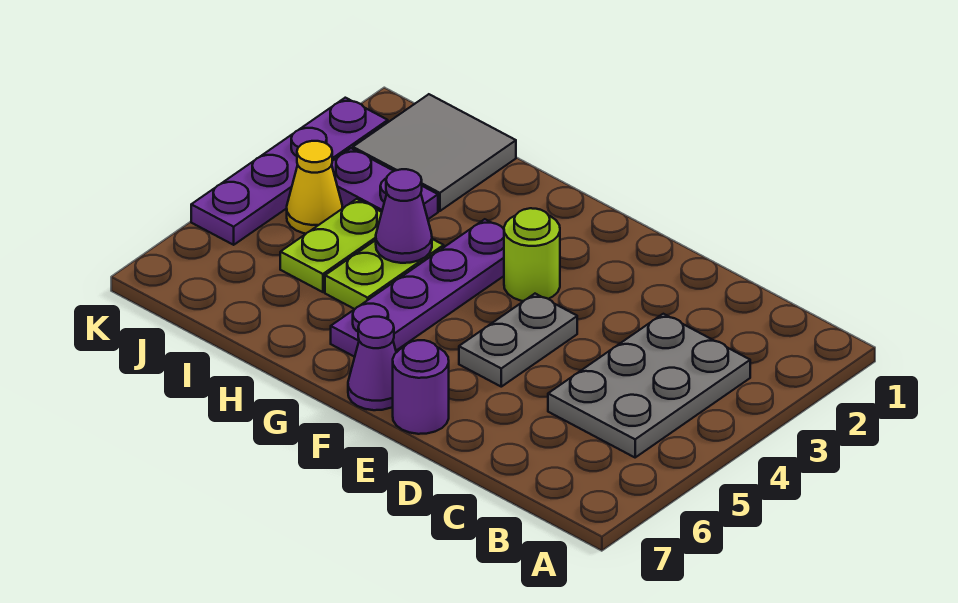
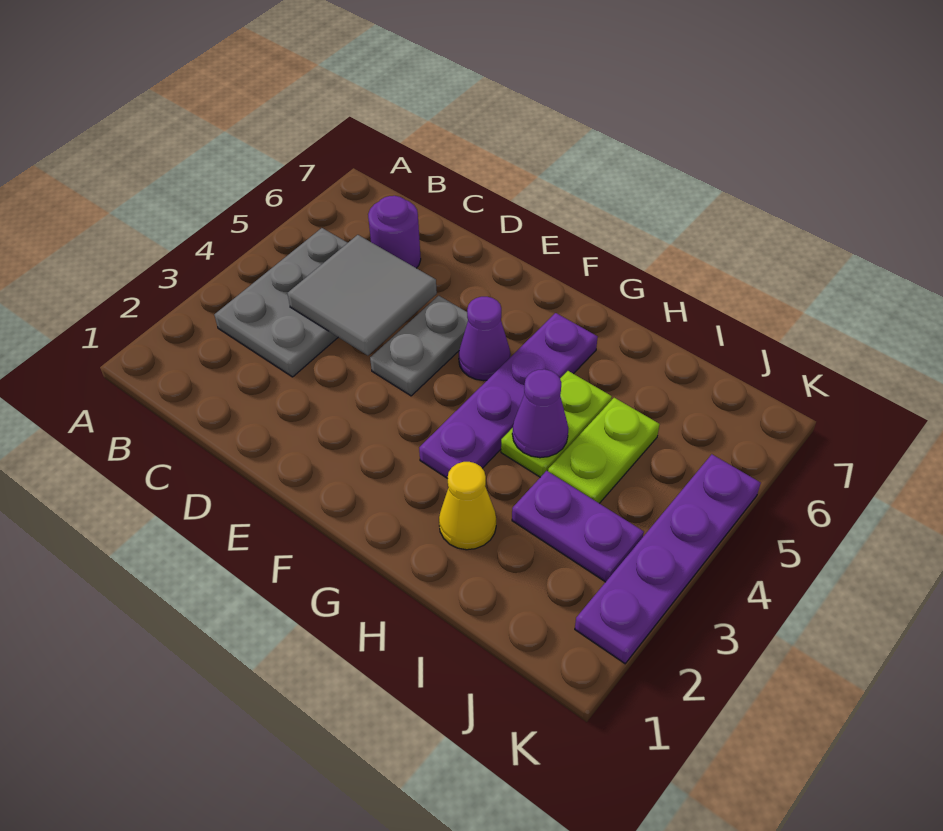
purple round brick E7 level 1 -> purple round brick C6 level 1
lime round brick F3 level 1 -> none
purple cone F7 level 1 -> purple cone F5 level 1
grey tile I1:J2 level 1 -> grey tile C4:D5 level 2
yellow cone J4 level 1 -> yellow cone H2 level 1

